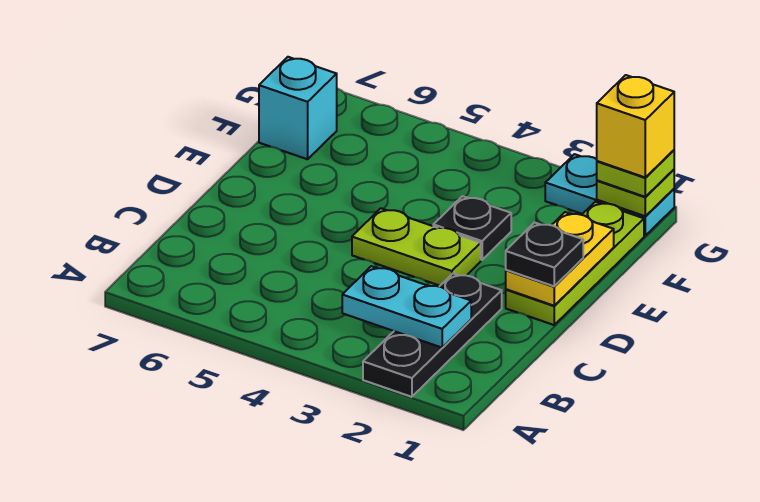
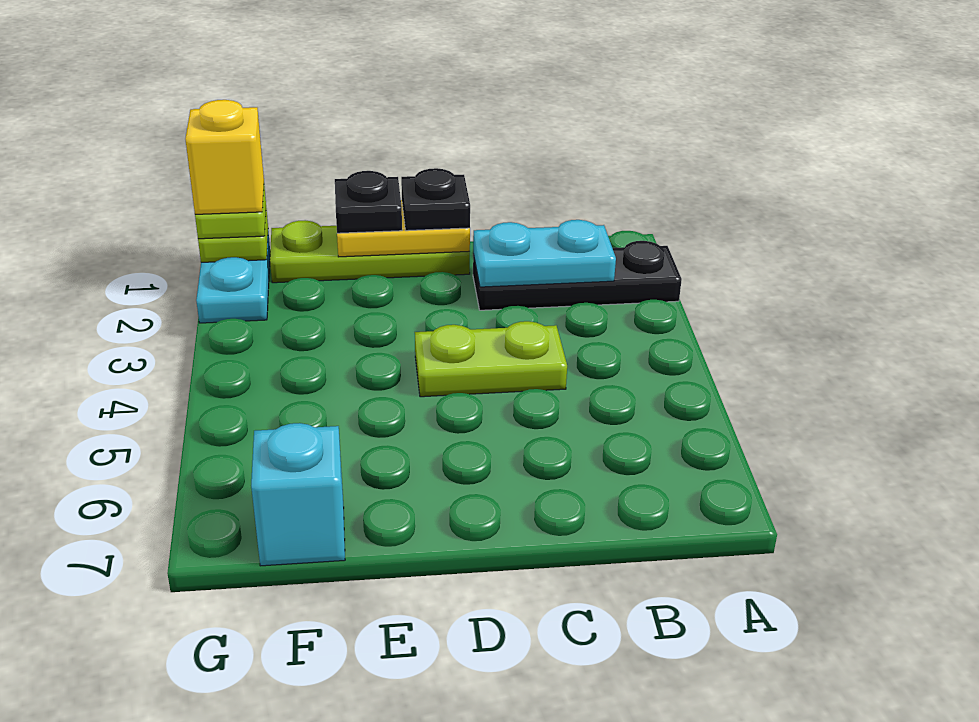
cyan plate B2:B3 level 2 -> cyan plate B2:C2 level 2
lime plate D3:D4 level 1 -> lime plate C4:D4 level 1
black plate E3 level 1 -> black plate E1 level 3

